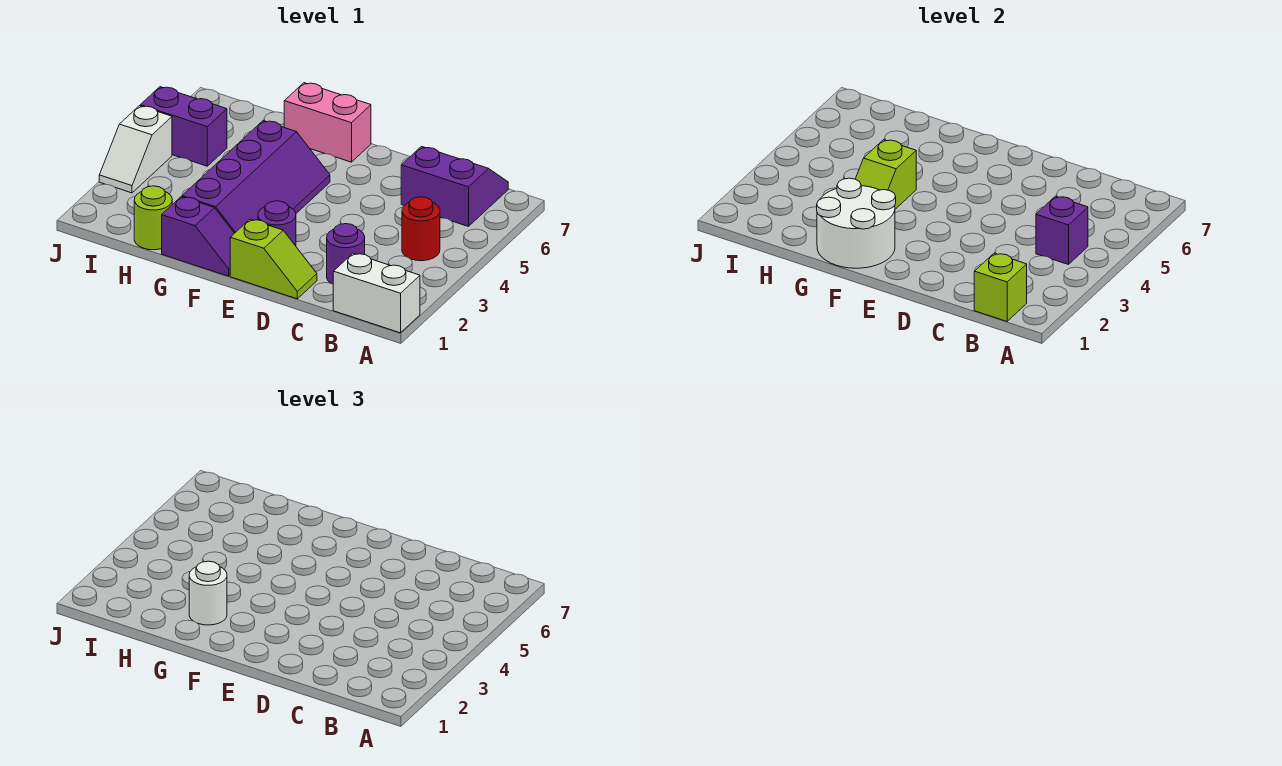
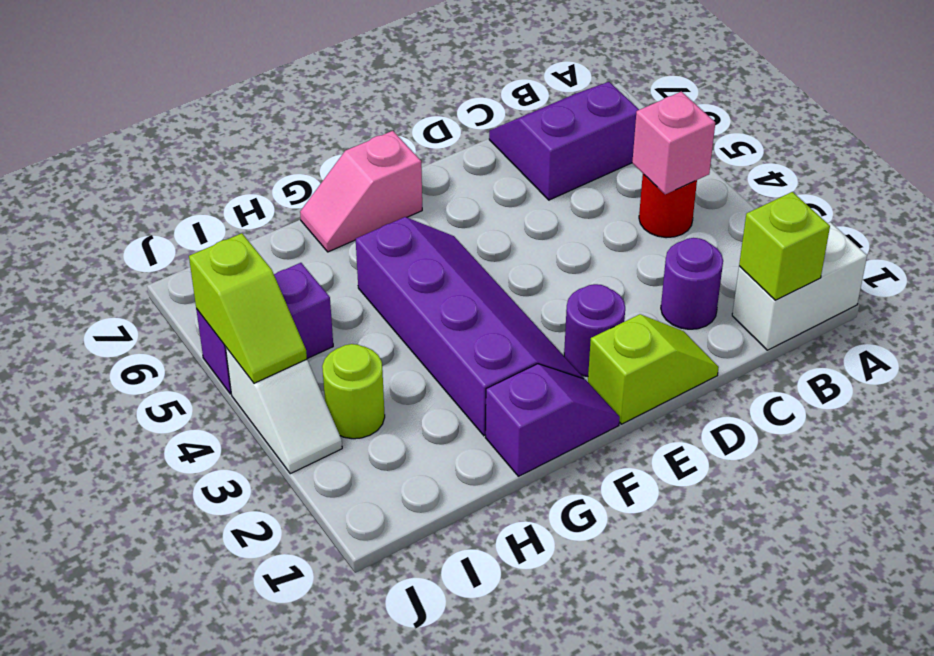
purple brick B4 level 2 -> pink brick B4 level 2
white round brick F1:G2 level 2 -> none
pink brick F7:G7 level 1 -> pink slope F7:G7 level 1 top F
white round brick G2 level 3 -> none
lime slope G3:G4 level 2 top 4 -> lime slope J4:J5 level 2 top 5
lime round brick H1 level 1 -> lime round brick I3 level 1

